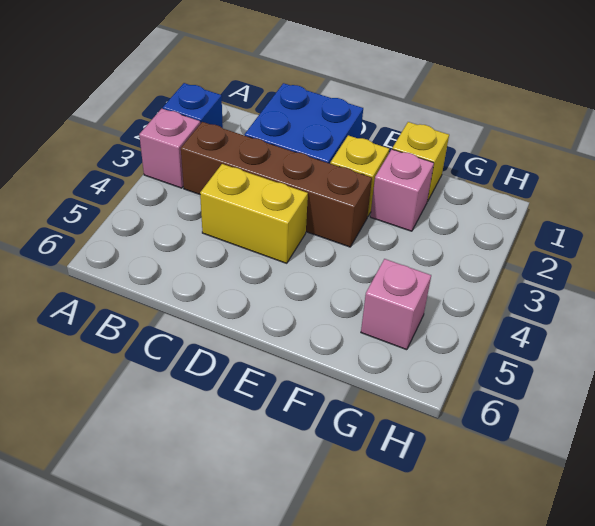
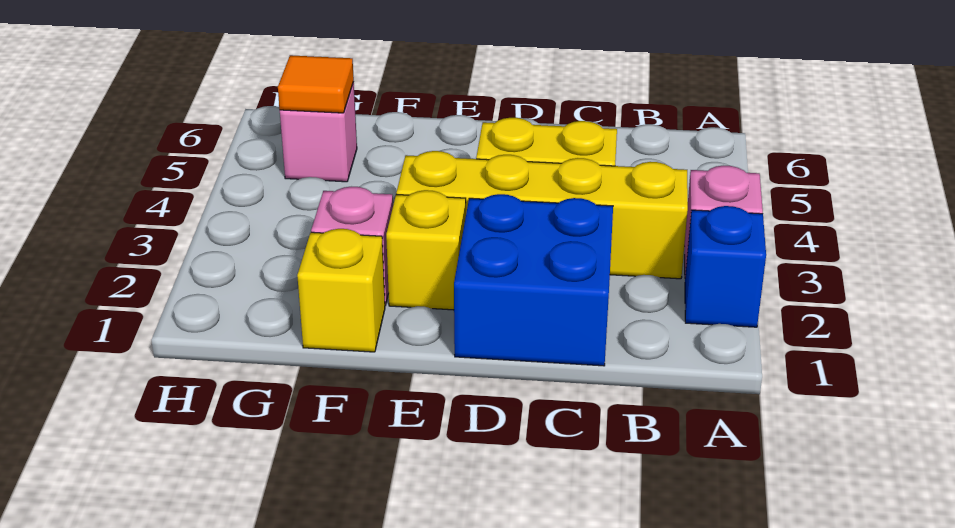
brown brick B3:E3 level 1 -> yellow brick B3:E3 level 1
none -> orange tile G5 level 2

